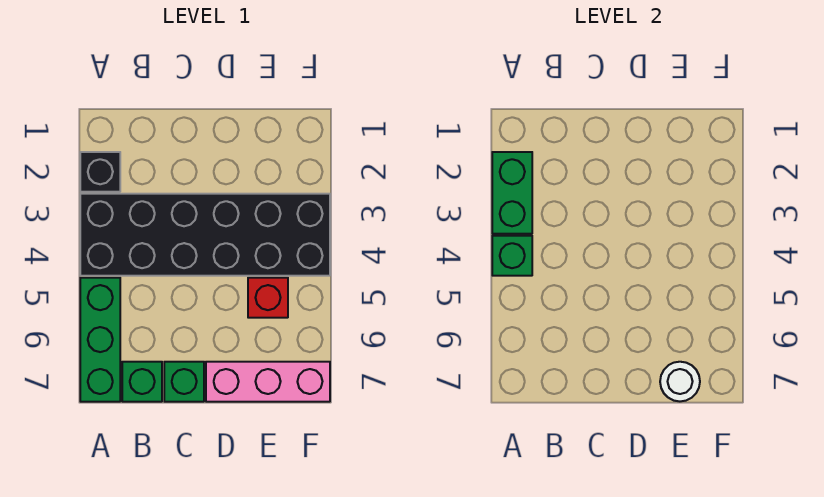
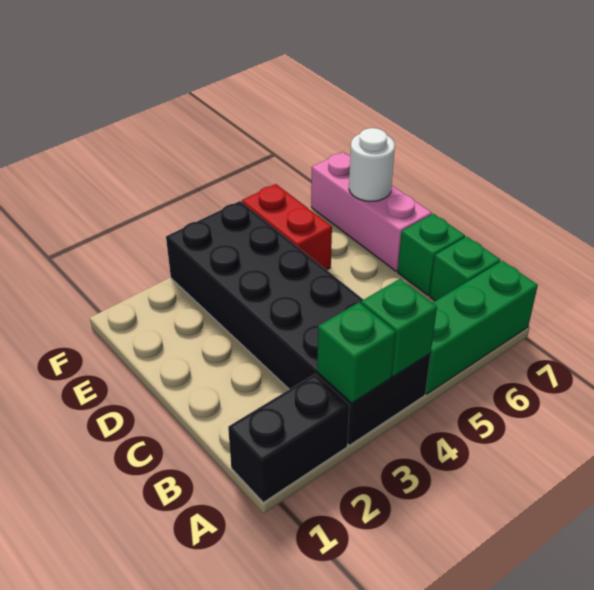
black brick A2 level 1 -> black brick A1:A2 level 1
green brick A2:A3 level 2 -> green brick A3 level 2
red brick E5 level 1 -> red brick E5:F5 level 1

